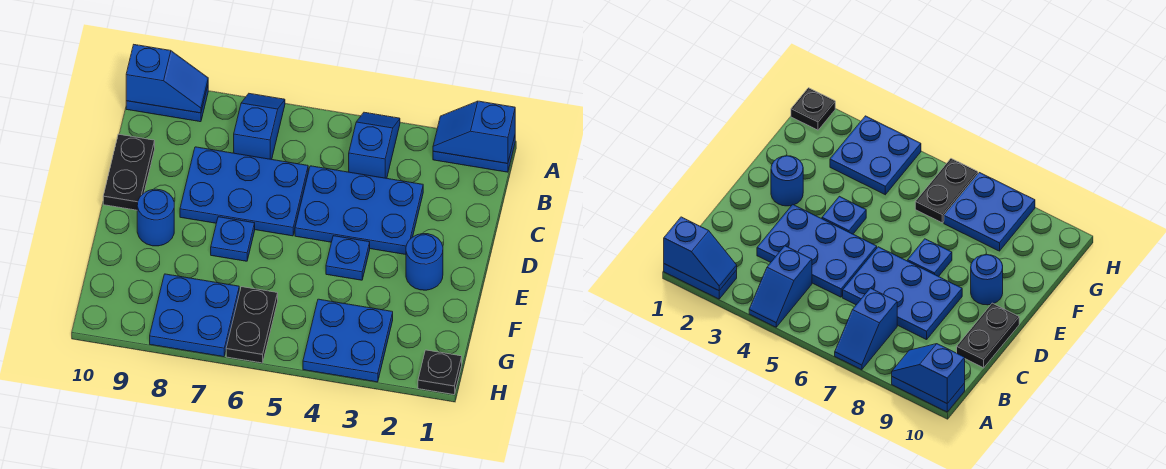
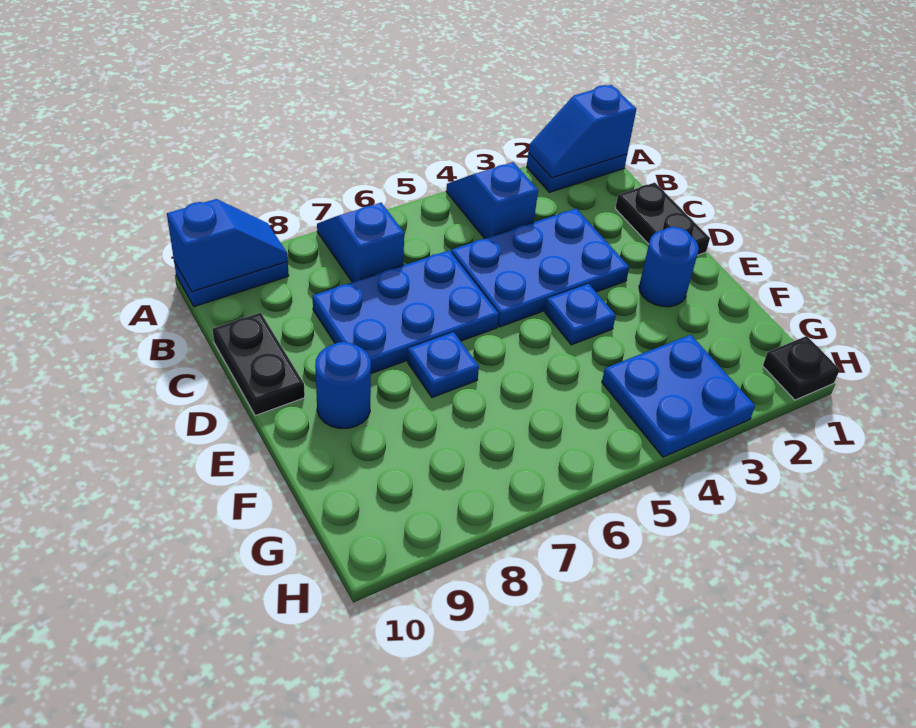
black plate G6:H6 level 1 -> black plate C1:D1 level 1
blue plate G7:H8 level 1 -> none

